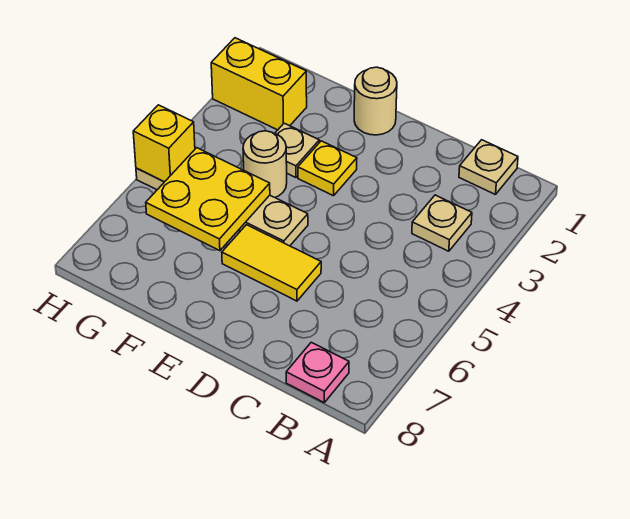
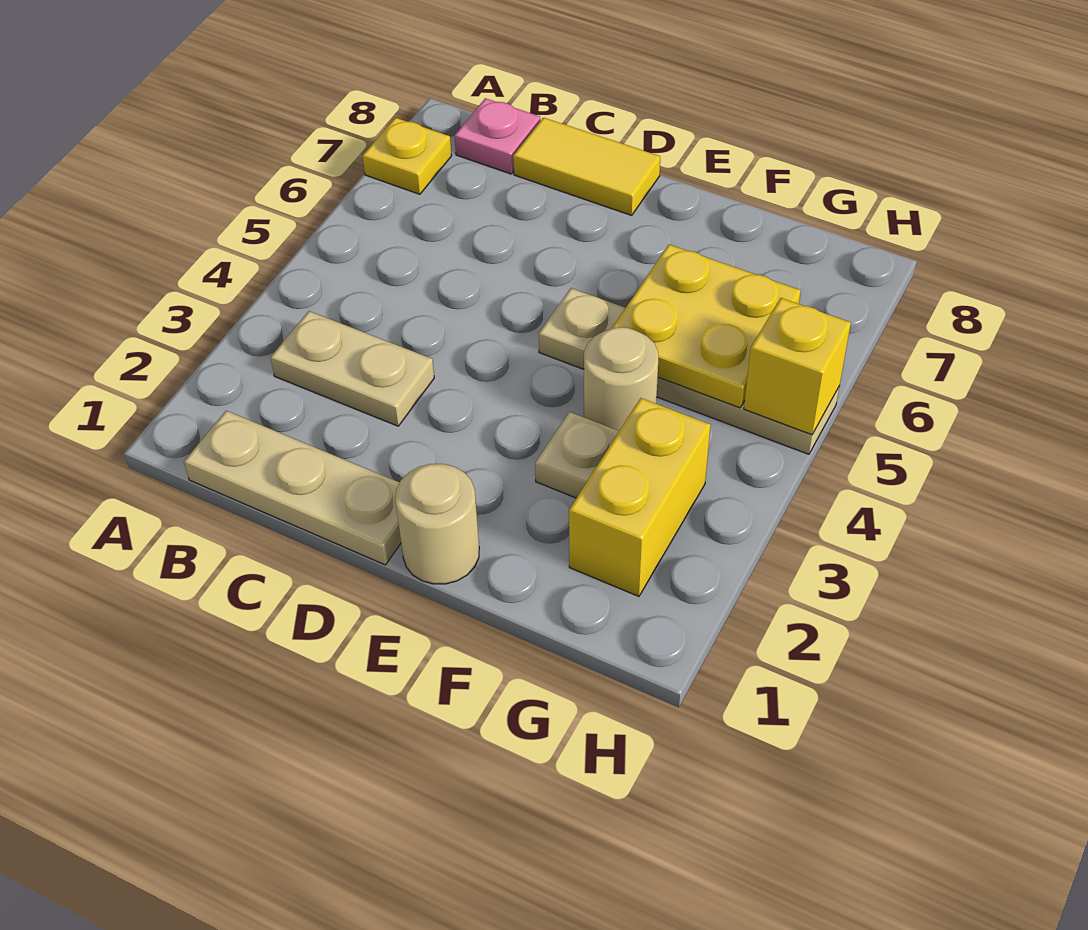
tan plate B1 level 1 -> tan plate B1:D1 level 1
tan plate B3 level 1 -> tan plate B3:C3 level 1
yellow tile D6:E6 level 1 -> yellow tile C8:D8 level 1
yellow plate E3 level 1 -> yellow plate A7 level 1
yellow brick G2:H2 level 1 -> yellow brick G2:G3 level 1

